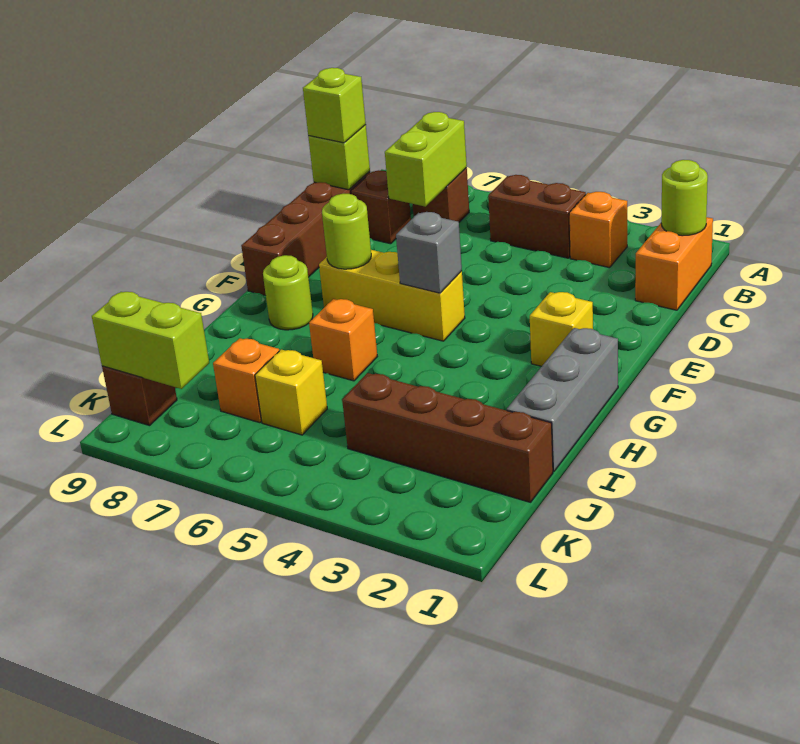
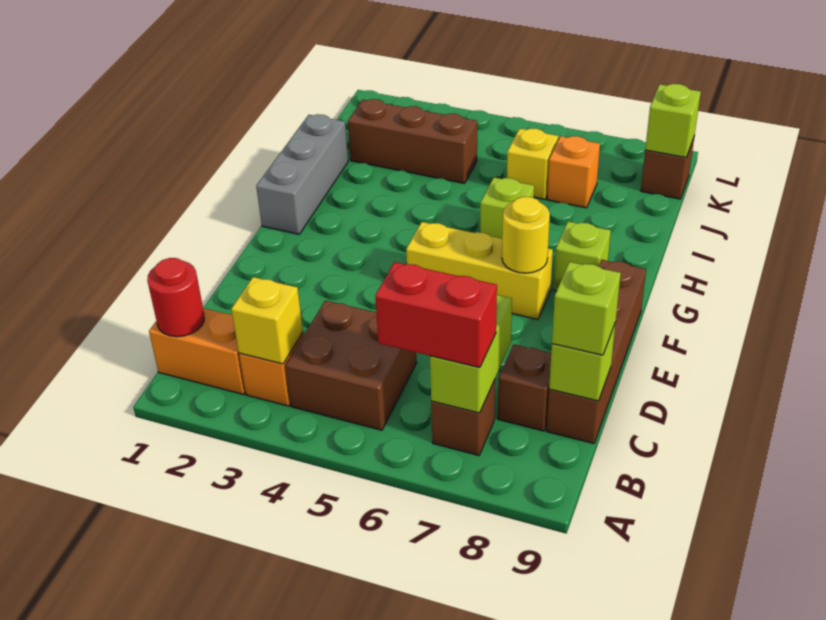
orange brick B1:C1 level 1 -> orange brick B1:B2 level 1
lime round brick B1 level 2 -> red round brick B1 level 2
brown brick B4:B5 level 1 -> brown brick B4:C5 level 1
none -> red brick B6:B7 level 3
yellow brick F2 level 1 -> yellow brick B3 level 2
grey brick F5 level 2 -> none
lime round brick F7 level 2 -> yellow round brick F7 level 2
lime round brick G8 level 1 -> lime brick G8 level 1
orange brick H6 level 1 -> lime brick H6 level 1
brown brick J1:J4 level 1 -> brown brick J2:J4 level 1
lime brick K8:K9 level 2 -> lime brick K9 level 2

